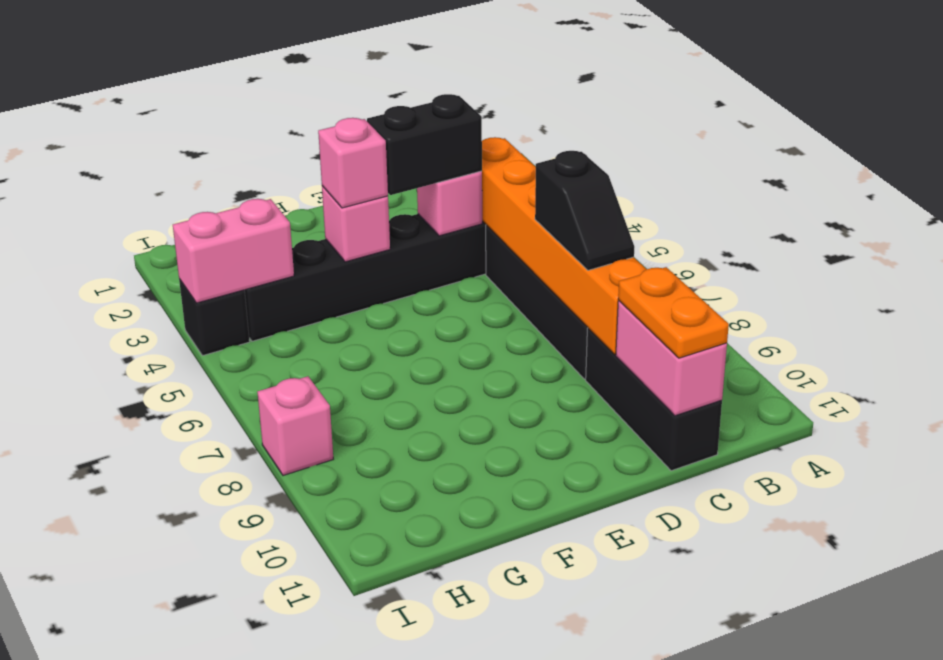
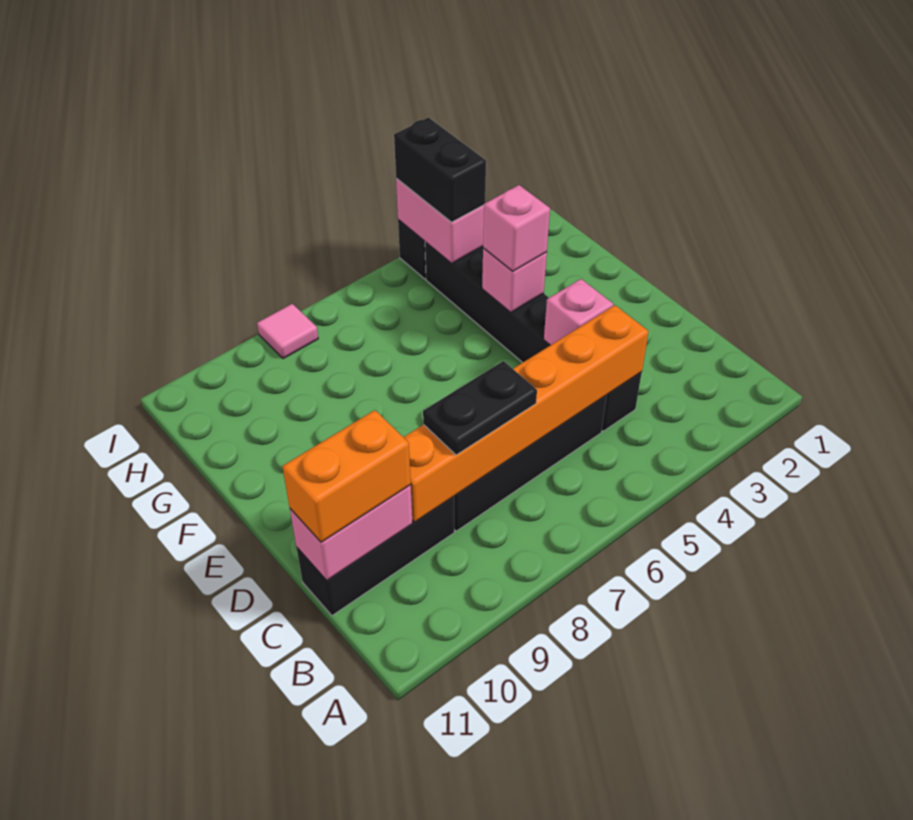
black slope C7:C8 level 3 top 7 -> black plate C7:C8 level 3
orange plate C10:C11 level 3 -> orange brick C10:C11 level 3
black brick D4:E4 level 3 -> black brick H4:I4 level 3
pink brick I8 level 1 -> pink tile I8 level 1

